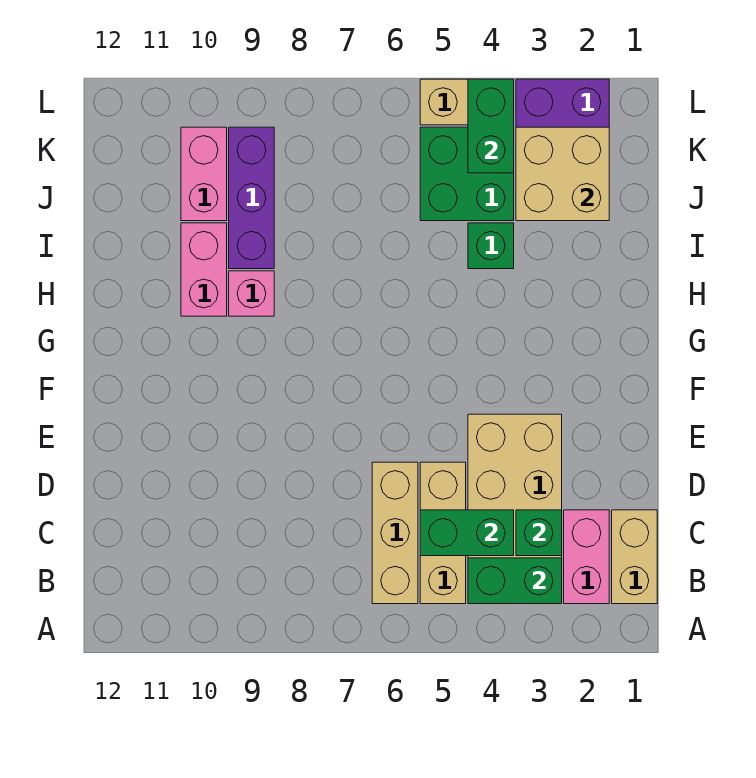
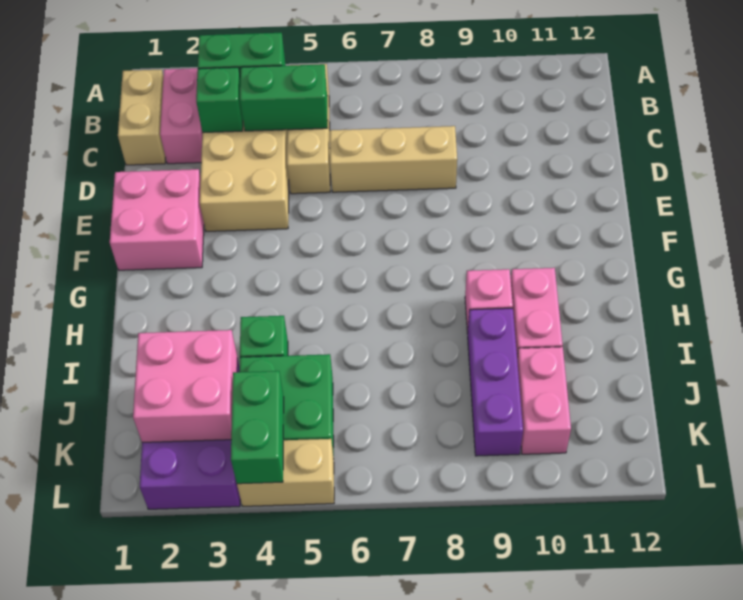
tan brick B6:D6 level 1 -> tan brick D6:D8 level 1
none -> pink brick E1:F2 level 1
tan brick J2:K3 level 2 -> pink brick J2:K3 level 2

